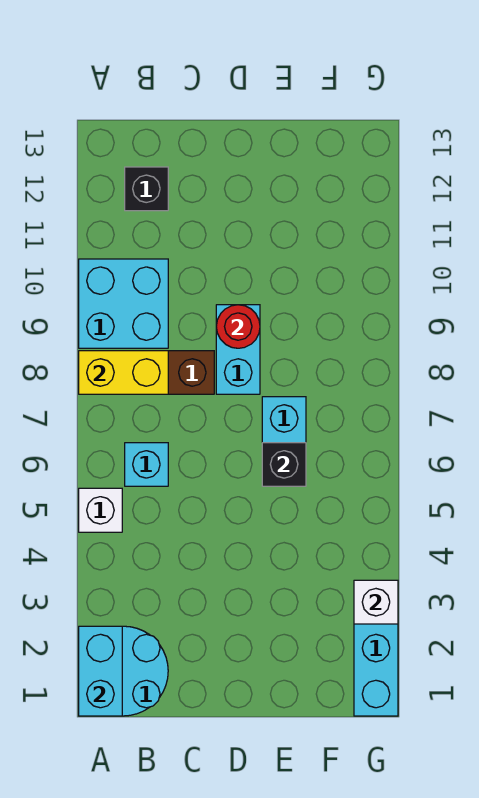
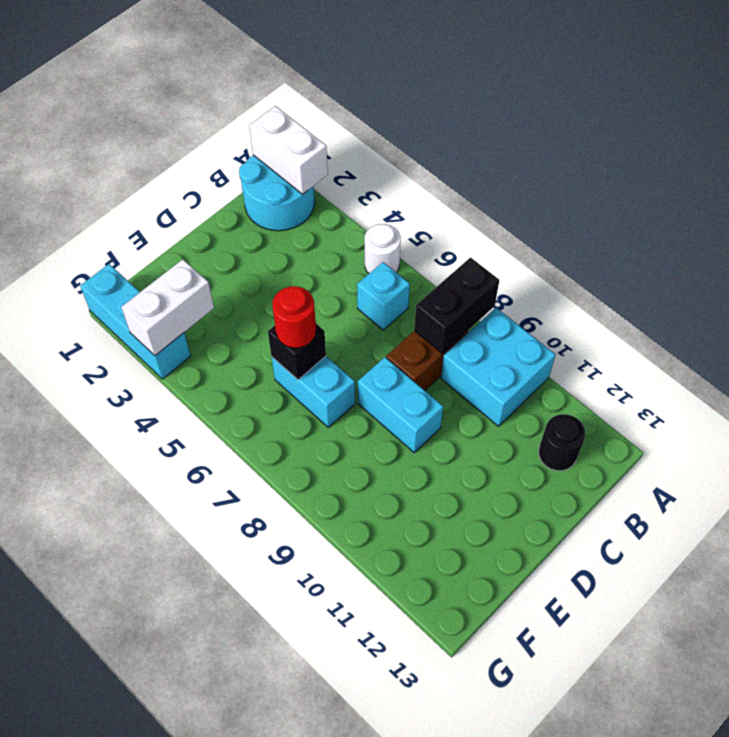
cyan brick A1:A2 level 2 -> white brick A1:A2 level 2
white brick A5 level 1 -> white round brick A5 level 1
yellow brick A8:B8 level 2 -> black brick A8:B8 level 2
black brick B12 level 1 -> black round brick B12 level 1
red round brick D9 level 2 -> red round brick E6 level 3
white brick G3 level 2 -> white brick F3:G3 level 2

